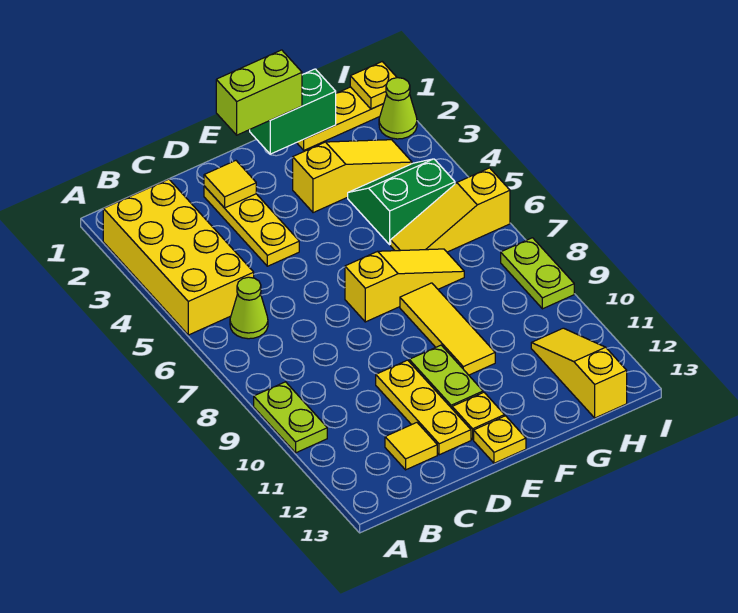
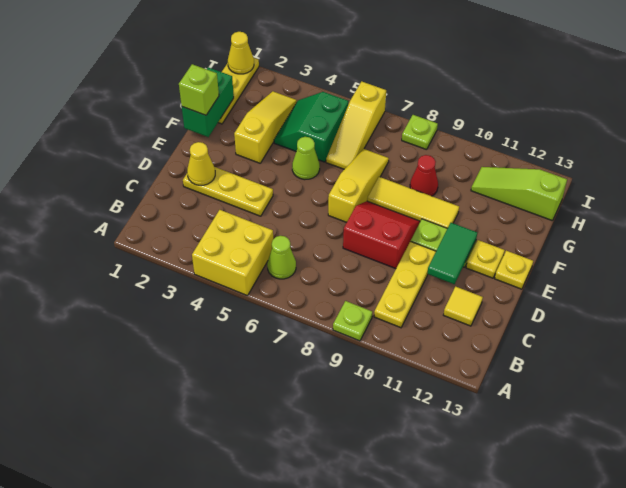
yellow brick A2:B5 level 1 -> yellow brick A4:B5 level 1
lime plate A9:A10 level 1 -> lime plate A9 level 1
yellow tile D2 level 2 -> yellow cone D2 level 2
none -> red slope D8:E9 level 1 top D
yellow plate D10:D12 level 1 -> yellow plate B10:D10 level 1
none -> green tile D11:E11 level 2
lime brick E1:F1 level 3 -> lime brick F1 level 3
none -> red cone G9 level 1
yellow slope H11:H13 level 1 top 13 -> lime slope H11:H13 level 1 top 13
yellow plate I1 level 2 -> yellow cone I1 level 2
lime cone I2 level 1 -> lime cone F5 level 1
lime plate I8:I9 level 1 -> lime plate I8 level 1

